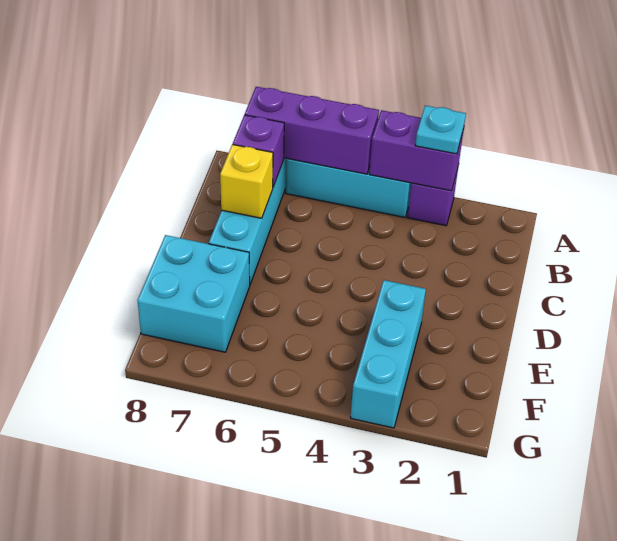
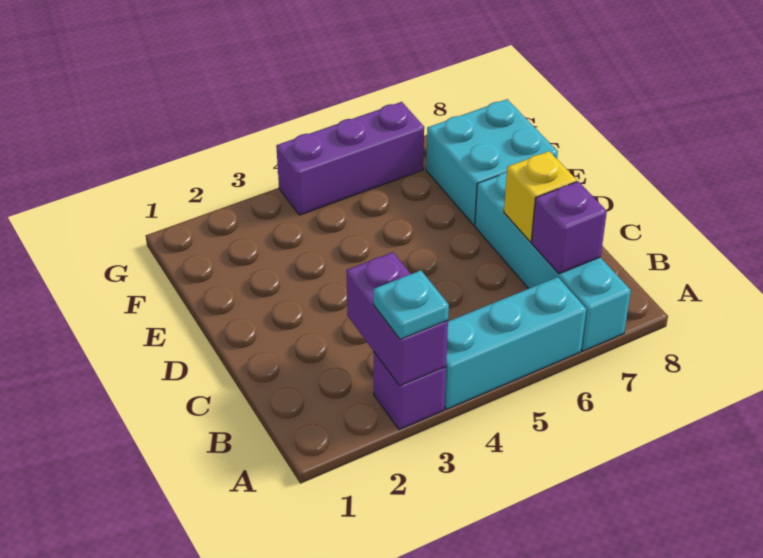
purple brick A3:A4 level 2 -> purple brick A3:B3 level 2
purple brick A5:A7 level 2 -> purple brick G4:G6 level 1
cyan brick E3:G3 level 1 -> none

